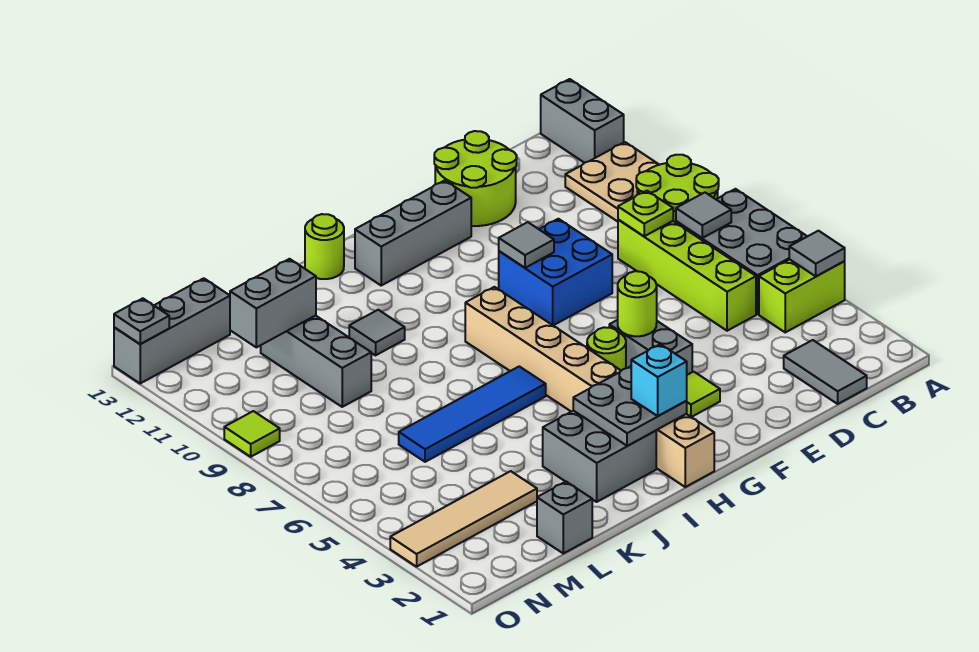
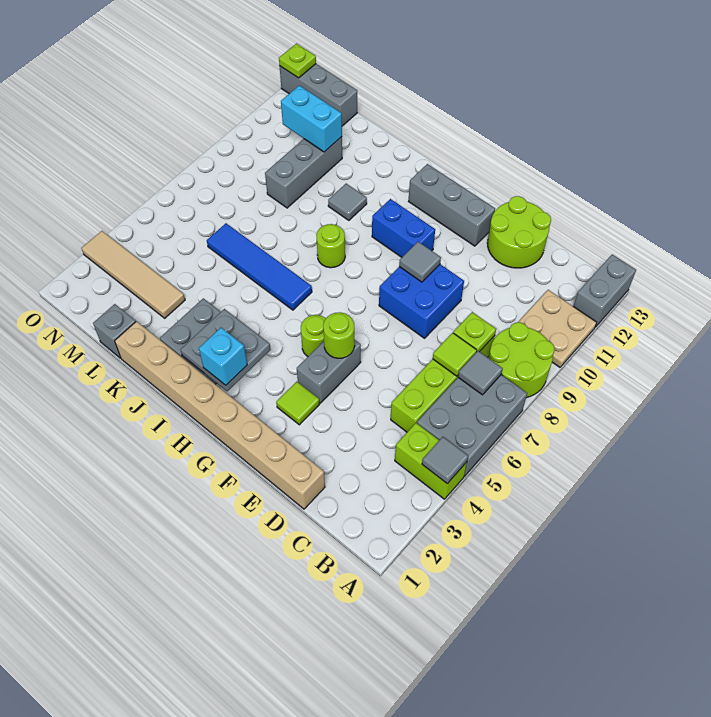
grey tile C1:C2 level 1 -> none
none -> blue brick G10:H10 level 1
tan brick H1:H8 level 1 -> tan brick D1:K1 level 1
lime round brick I13 level 1 -> lime round brick I8 level 1
grey brick L11:M11 level 2 -> cyan brick L11:M11 level 2
lime tile O9 level 1 -> lime tile C7 level 2
grey plate O13 level 2 -> lime plate O13 level 2

